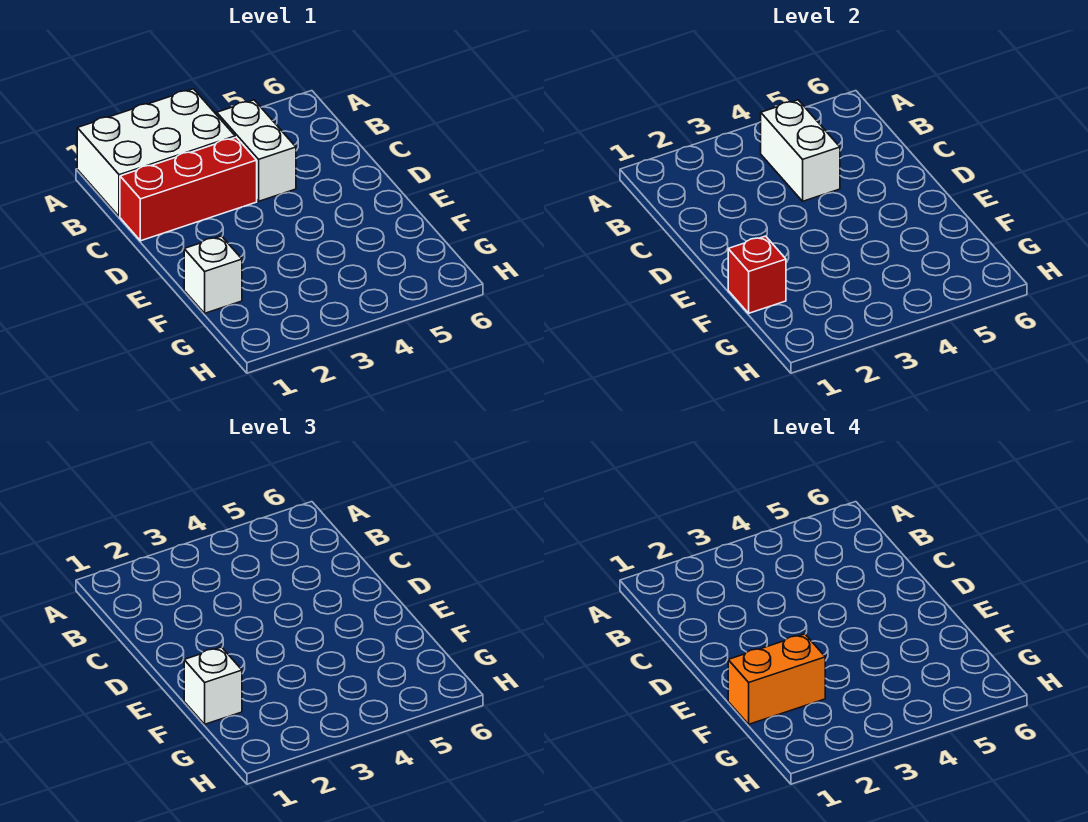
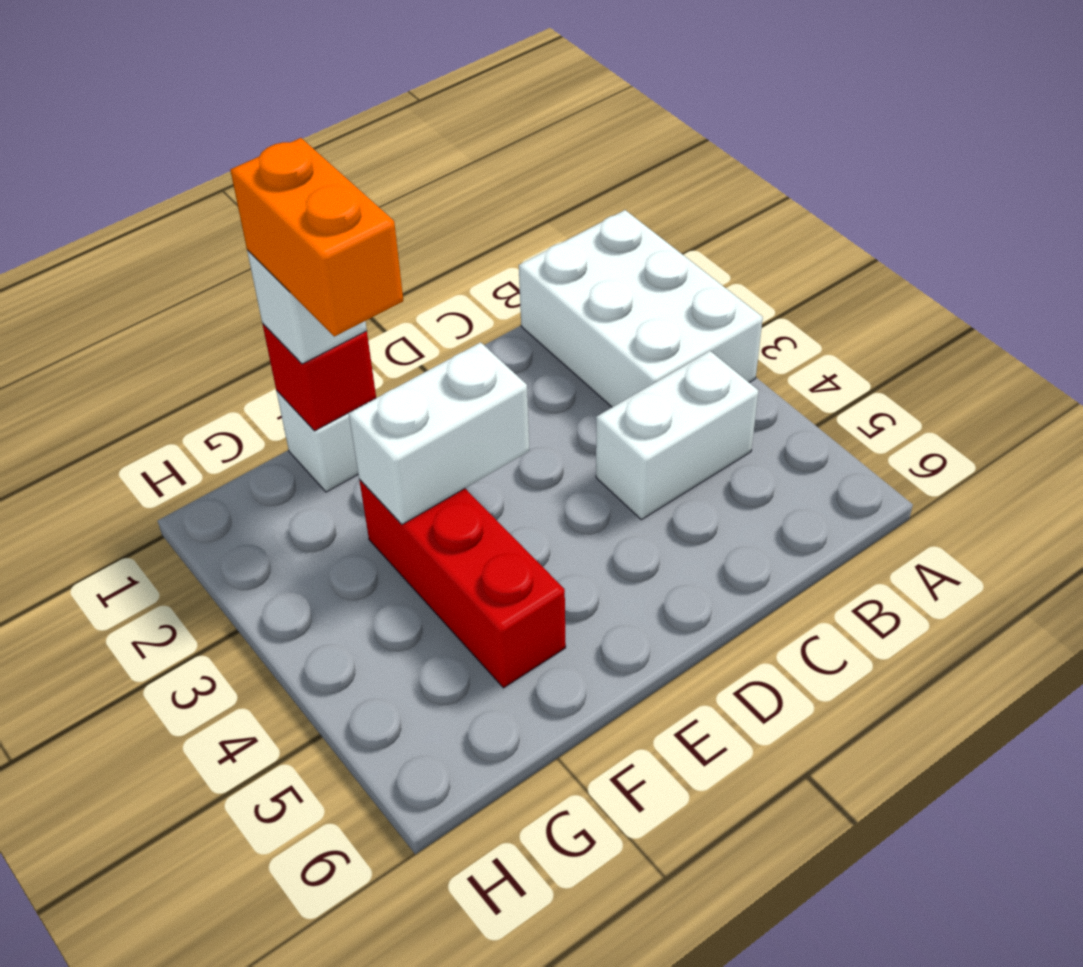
white brick B4:C4 level 2 -> white brick E3:F3 level 2
red brick C1:C3 level 1 -> red brick F3:F5 level 1

